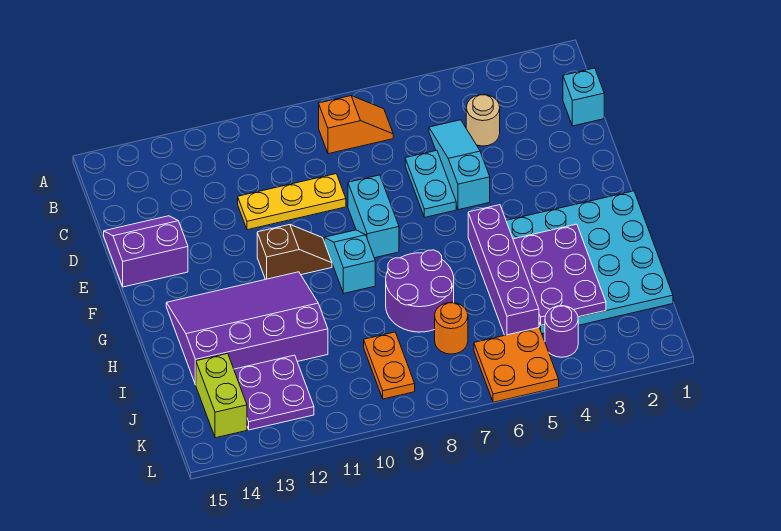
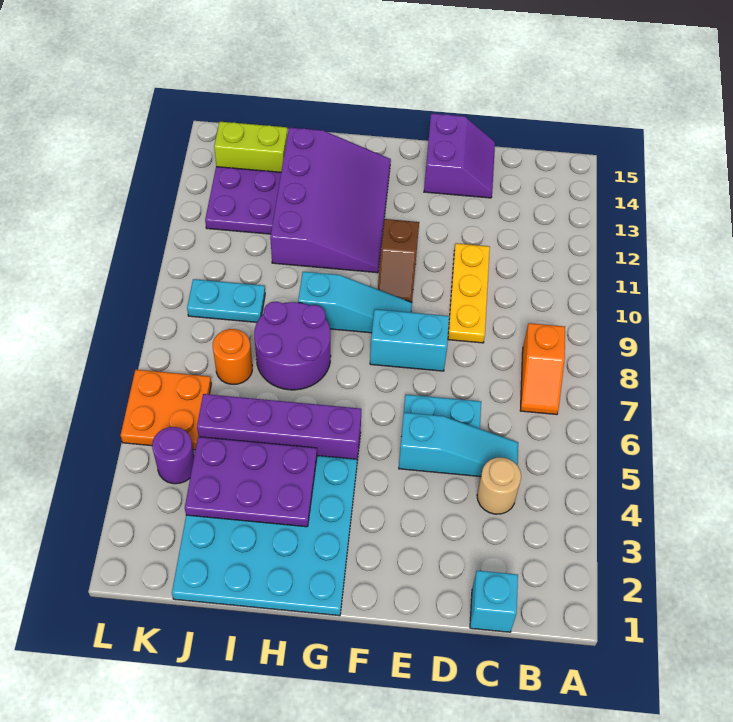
cyan slope F9:G9 level 1 top G -> cyan slope F9:H9 level 1 top H
orange plate J9:K9 level 1 -> cyan plate J9:K9 level 1

